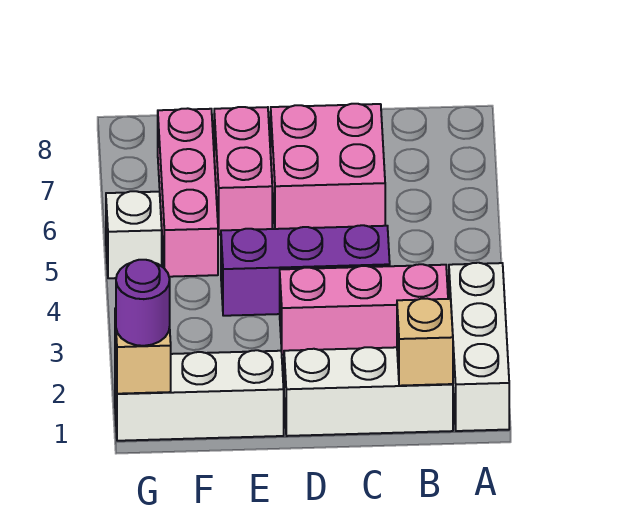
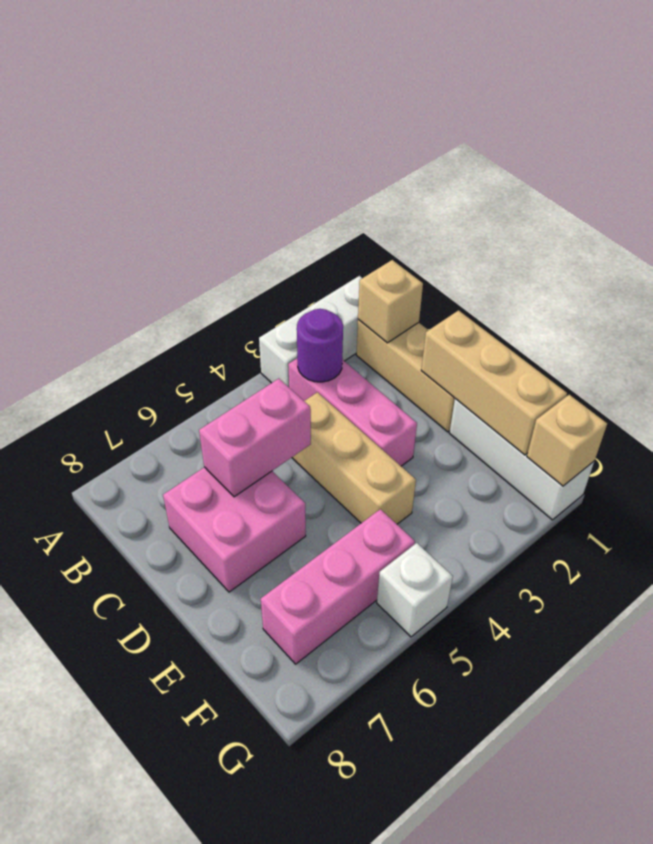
white brick B1:D1 level 1 -> tan brick B1:D1 level 1
purple brick C4:E4 level 1 -> tan brick C4:E4 level 1
none -> tan brick D1:F1 level 2
pink brick E6:E7 level 1 -> pink brick C5:C6 level 2
purple round brick G1 level 3 -> purple round brick B3 level 2

